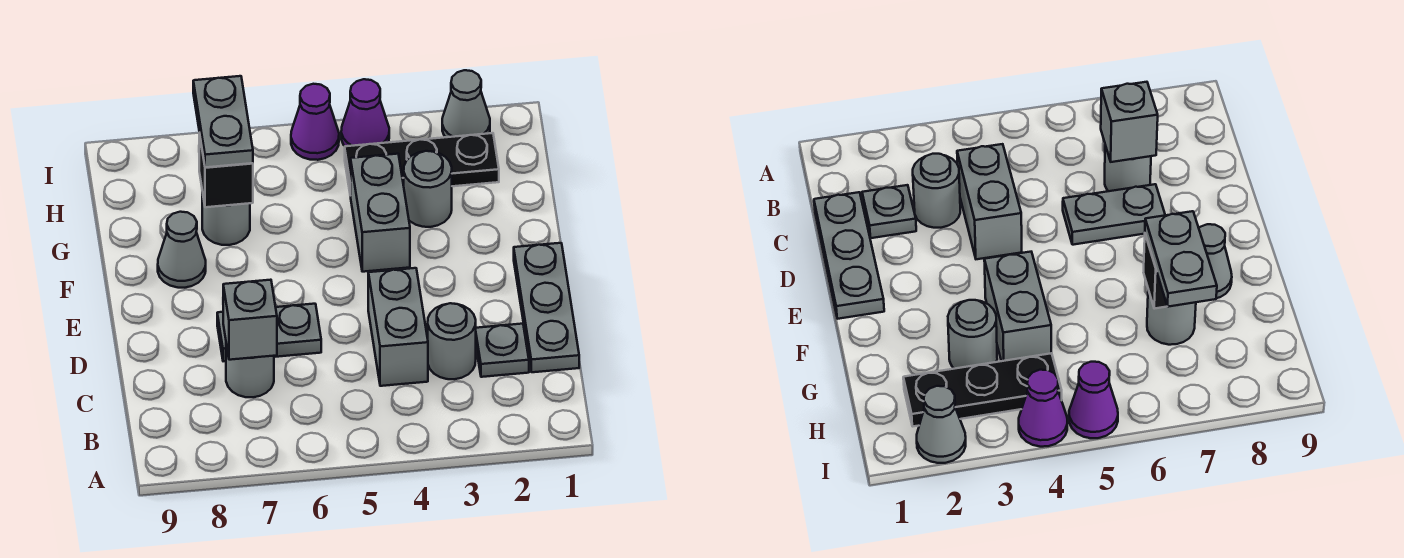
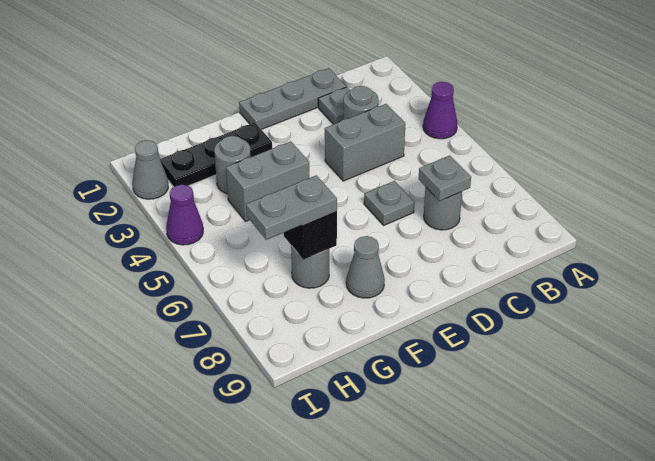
grey brick C7 level 2 -> grey plate C7 level 2
grey plate D6:D7 level 1 -> grey plate D6 level 1
black plate H2:H4 level 1 -> black plate F2:H2 level 1
purple cone I5 level 1 -> purple cone A4 level 1

